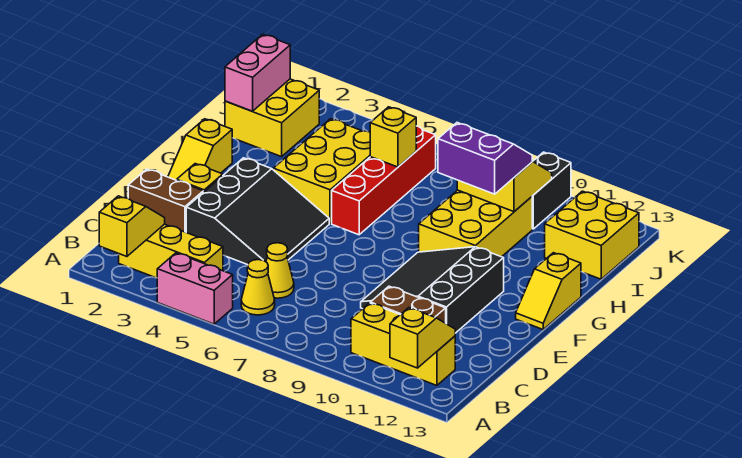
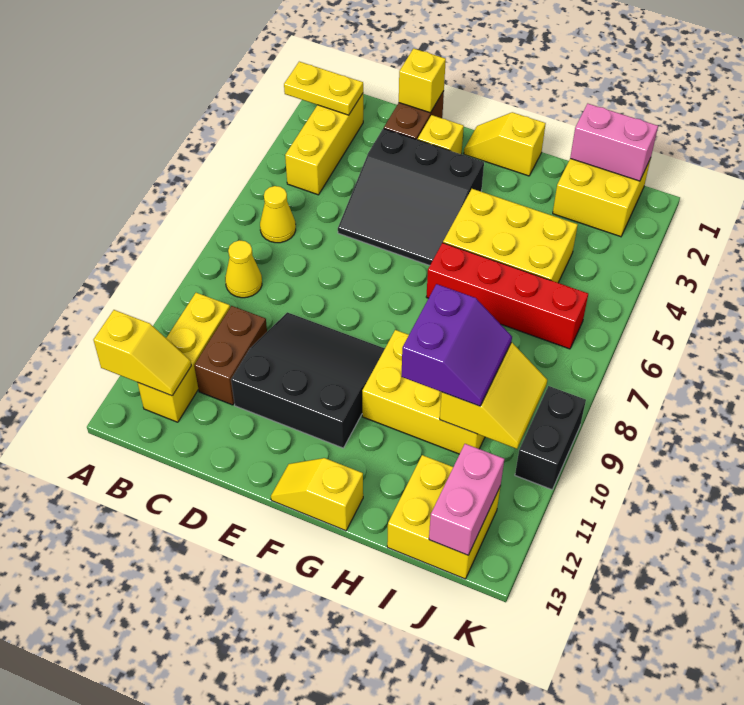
yellow slope A2:B2 level 2 top A -> yellow plate A2:B2 level 2
pink brick A4:A5 level 1 -> pink brick J12:J13 level 2
yellow cone C6 level 1 -> yellow cone B8 level 1
yellow brick I6 level 2 -> yellow brick D1 level 2
black brick J10:K10 level 1 -> black brick K9:K10 level 1

